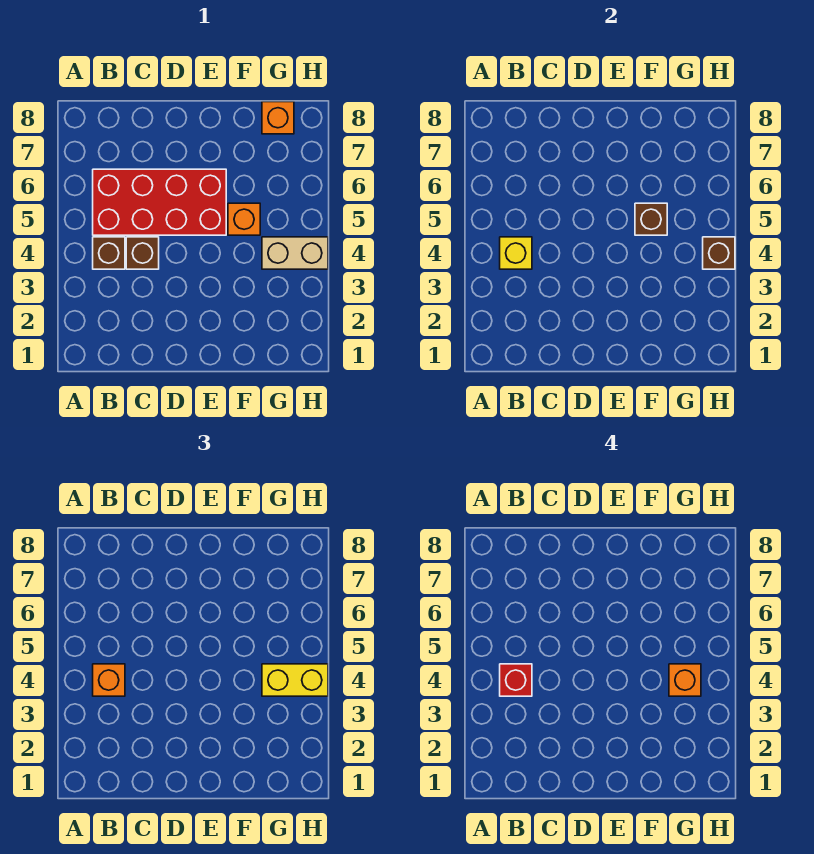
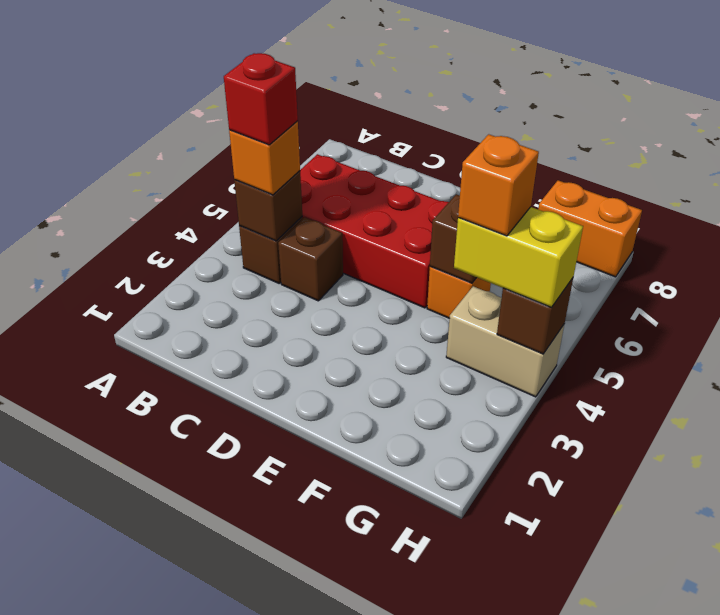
yellow brick B4 level 2 -> brown brick B4 level 2
orange brick G8 level 1 -> orange brick G8:H8 level 1

